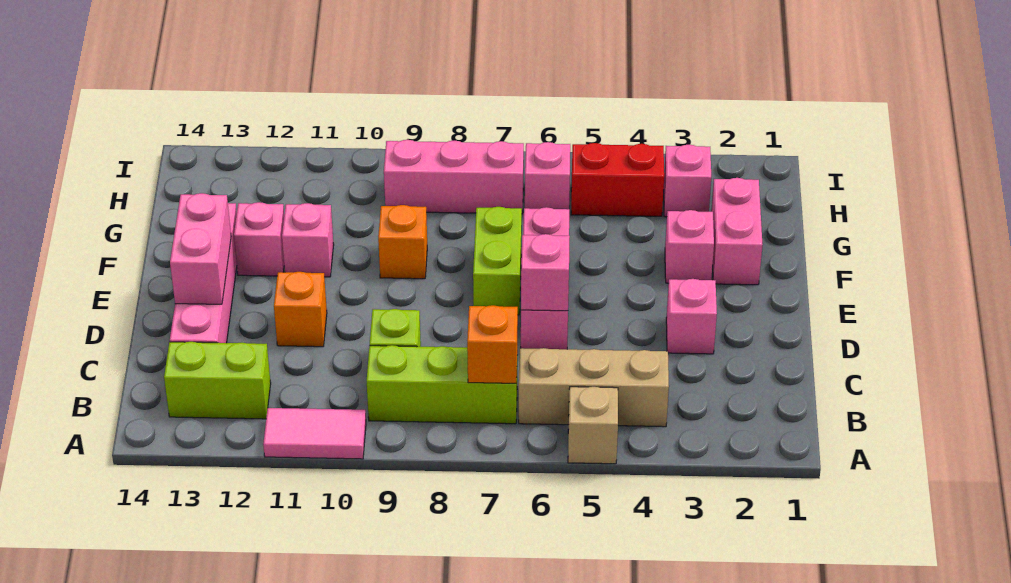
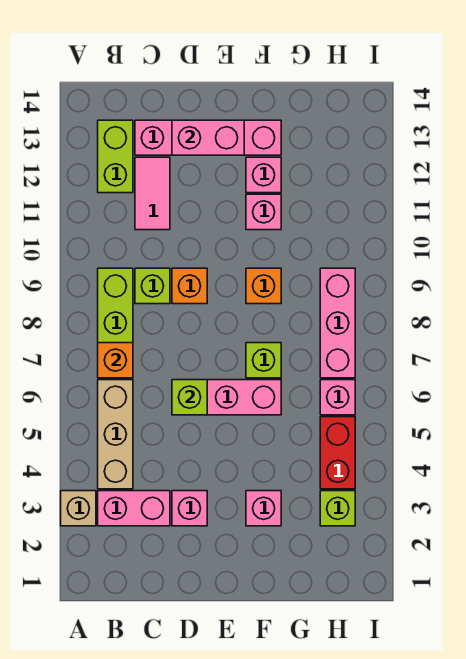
tan brick A5 level 1 -> tan brick A3 level 1
pink tile A10:A11 level 1 -> pink tile C11:C12 level 1
pink brick D6 level 2 -> lime brick D6 level 2
orange brick D11 level 1 -> orange brick D9 level 1
lime brick E7:F7 level 1 -> lime brick F7 level 1
pink brick F2:G2 level 1 -> pink brick B3:C3 level 1
pink brick H3 level 1 -> lime brick H3 level 1

